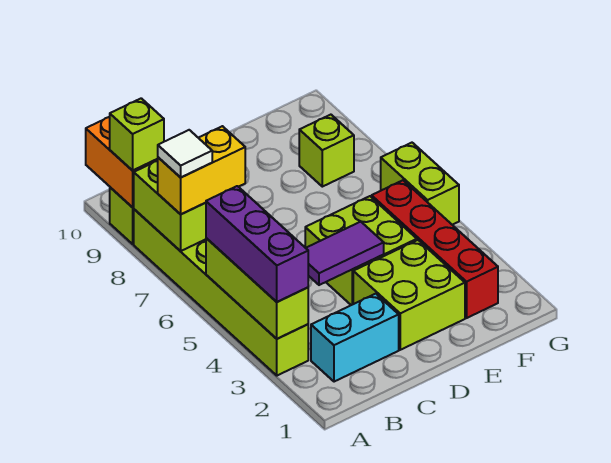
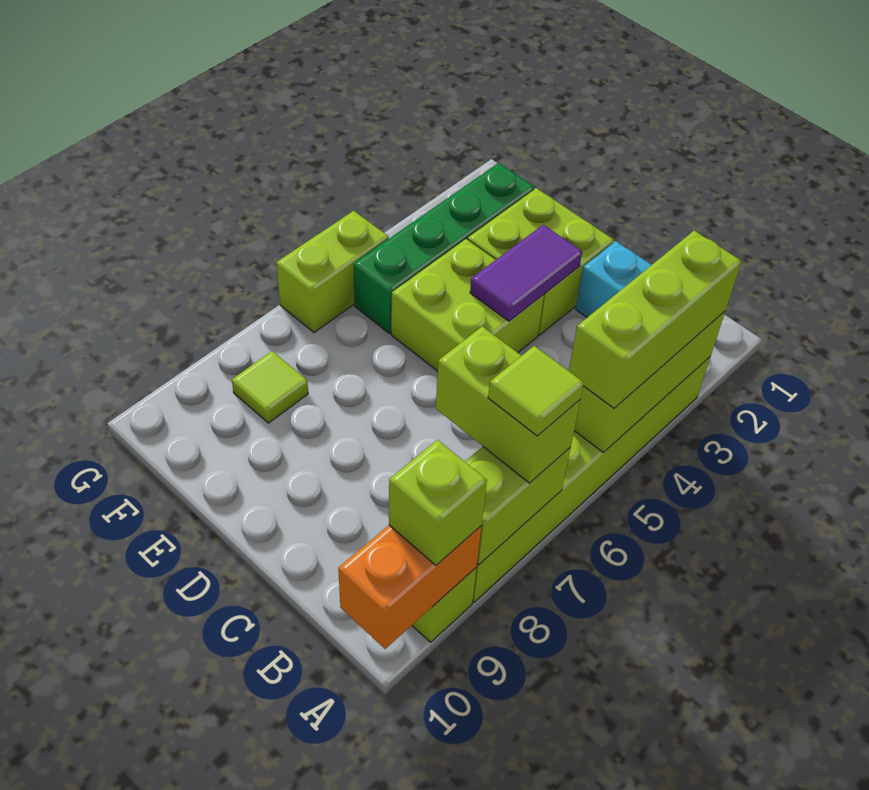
purple brick A3:A5 level 3 -> lime brick A3:A5 level 3
yellow brick A7:B7 level 3 -> lime brick A7:B7 level 3
white tile A7 level 4 -> lime tile A7 level 4
purple tile C4:D4 level 2 -> purple tile D3:D4 level 2
red brick F2:F5 level 1 -> green brick F2:F5 level 1
lime brick F8 level 1 -> lime tile F8 level 1

